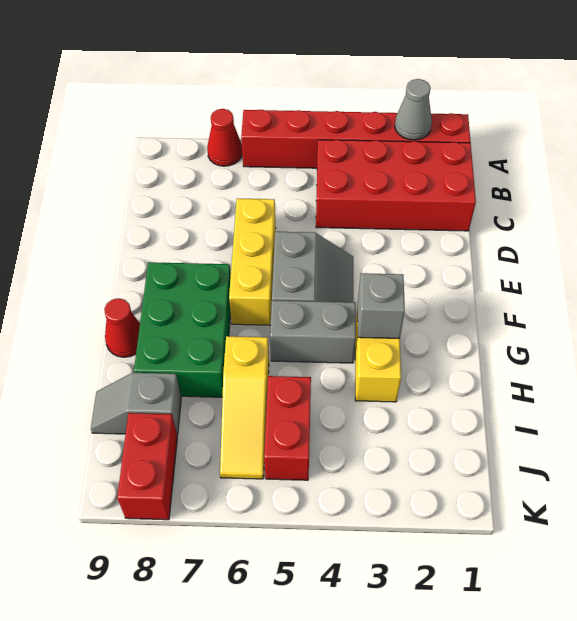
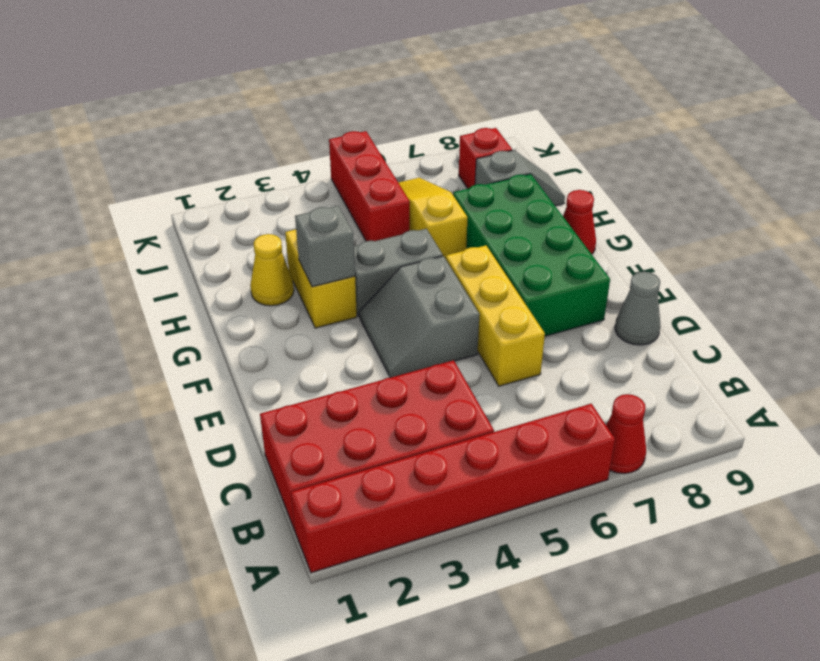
grey cone A2 level 2 -> grey cone D9 level 1
green brick F7:H8 level 1 -> green brick E7:H8 level 1
none -> yellow cone H2 level 1
red brick I5:J5 level 1 -> red brick I5:K5 level 1
red brick J8:K8 level 1 -> red brick J8 level 1

